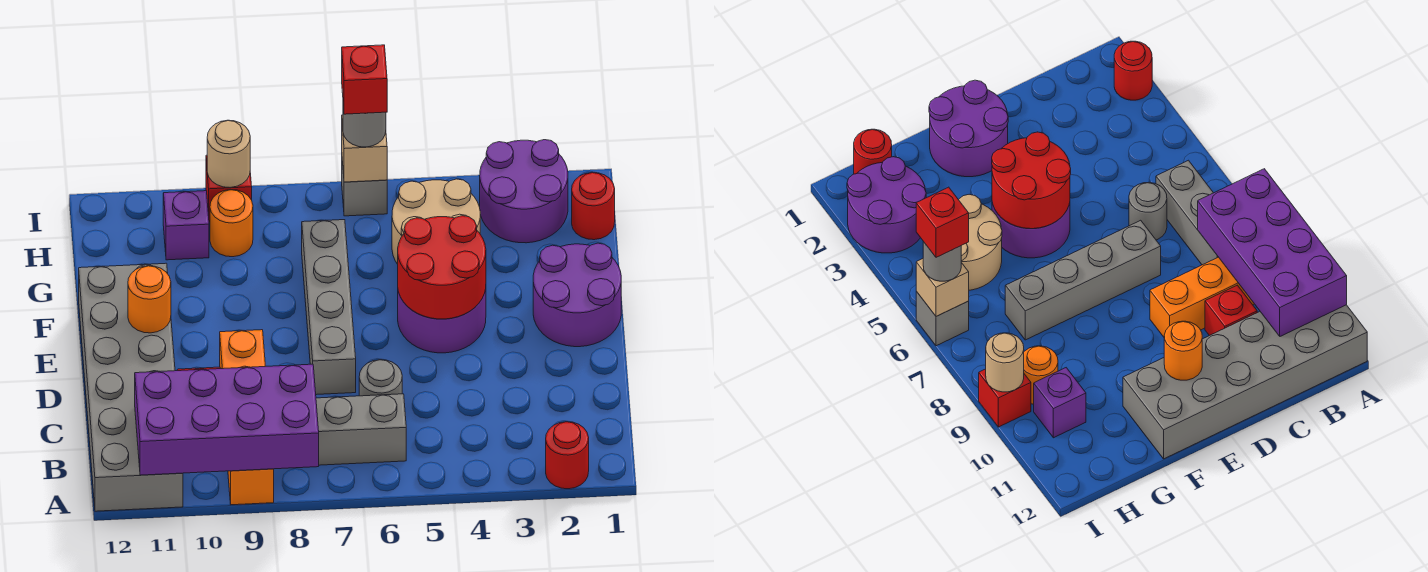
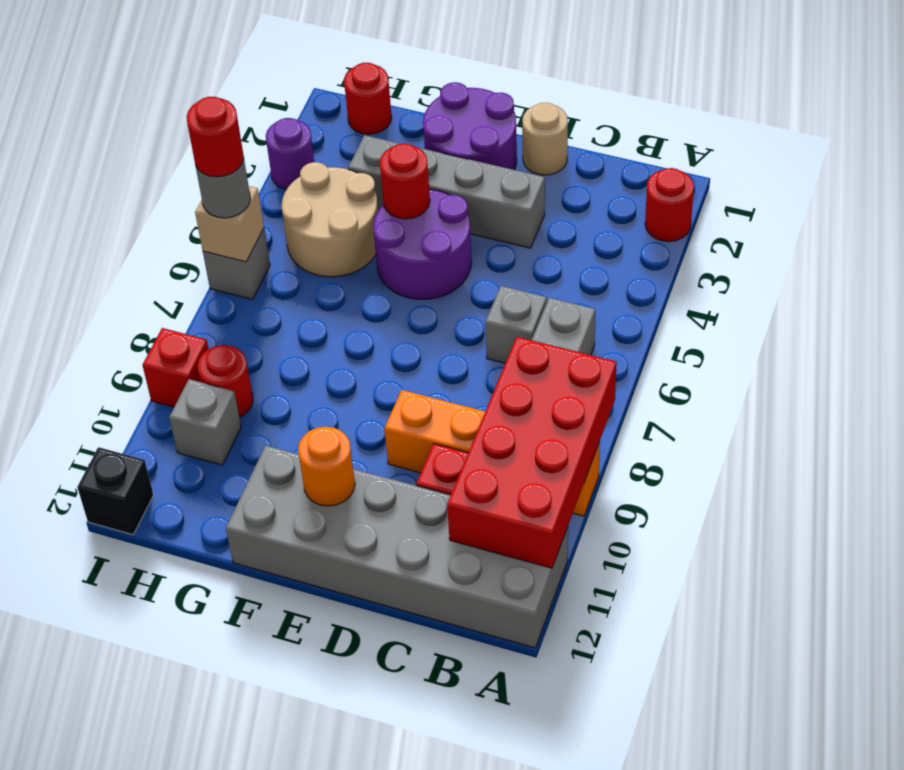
purple brick A8:B11 level 2 -> red brick A8:B11 level 2
grey round brick C6 level 1 -> grey brick C6 level 1
grey brick D7:G7 level 1 -> grey brick D3:G3 level 1
red round brick E4:F5 level 2 -> red round brick F4 level 2
purple round brick H2:I3 level 1 -> purple round brick I3 level 1
orange round brick H9 level 1 -> red round brick H9 level 1
purple brick H10 level 1 -> grey brick H10 level 1
red brick I6 level 4 -> red round brick I6 level 4
tan round brick I9 level 2 -> tan round brick D1 level 1
none -> black brick I12 level 1

